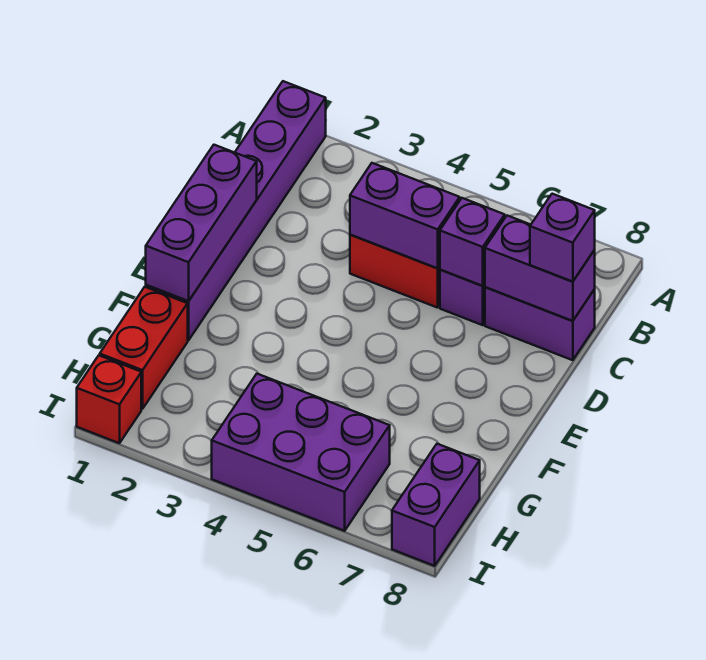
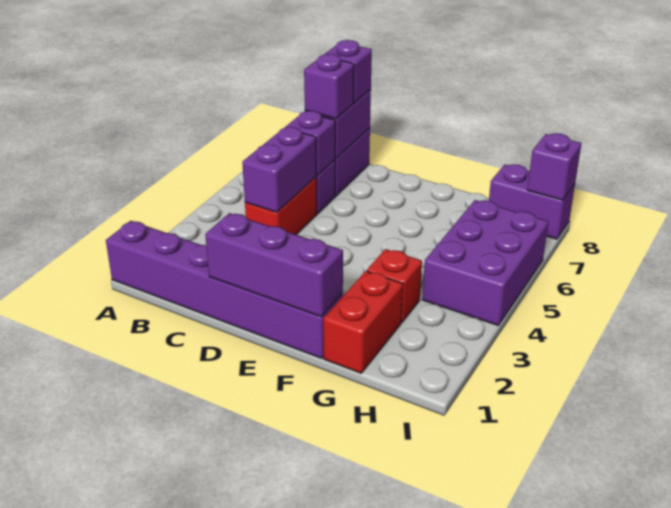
none -> purple brick C7 level 3
red brick G1:H1 level 1 -> red brick G1:G2 level 1
red brick I1 level 1 -> red brick G3 level 1
none -> purple brick I8 level 2

